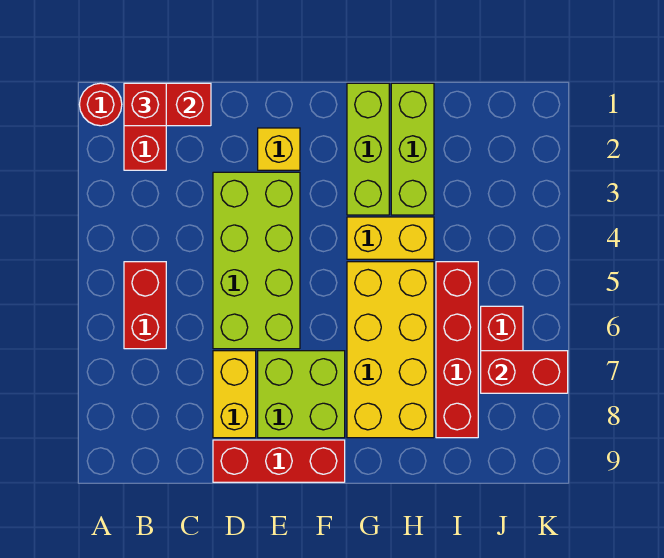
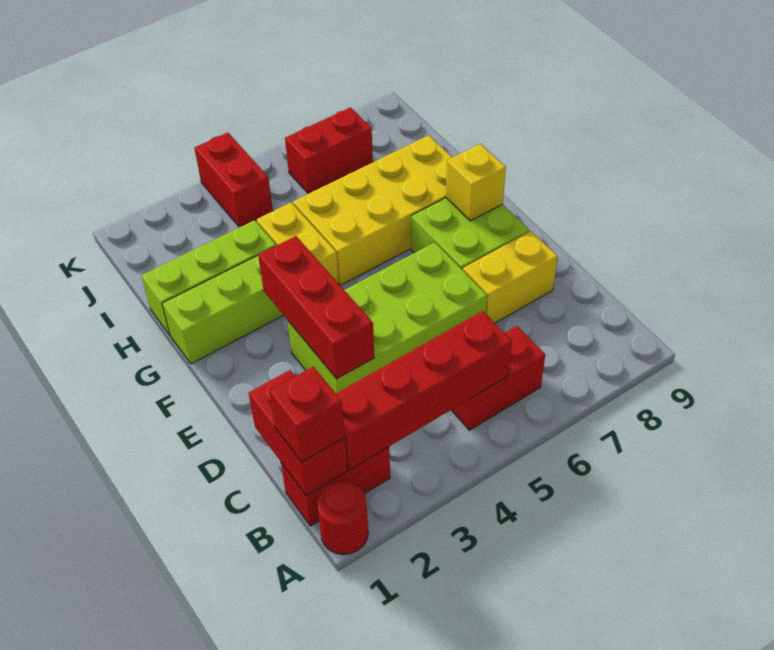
red brick D9:F9 level 1 -> red brick D3:F3 level 2
yellow brick E2 level 1 -> yellow brick F8 level 2
red brick I5:I8 level 1 -> red brick B2:B5 level 2
red brick J7:K7 level 2 -> red brick J4:K4 level 1

